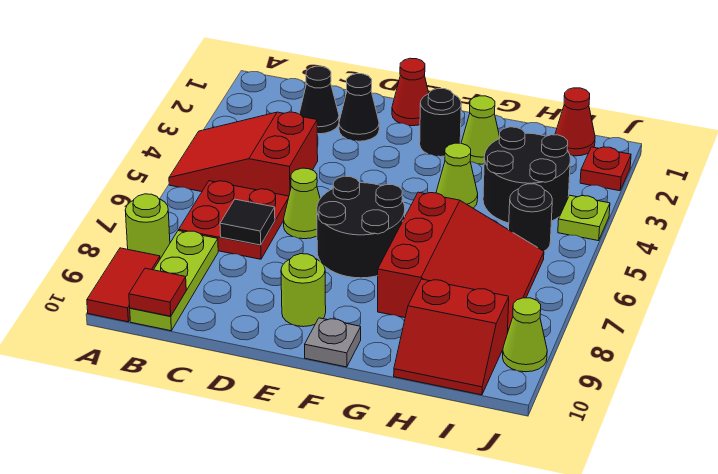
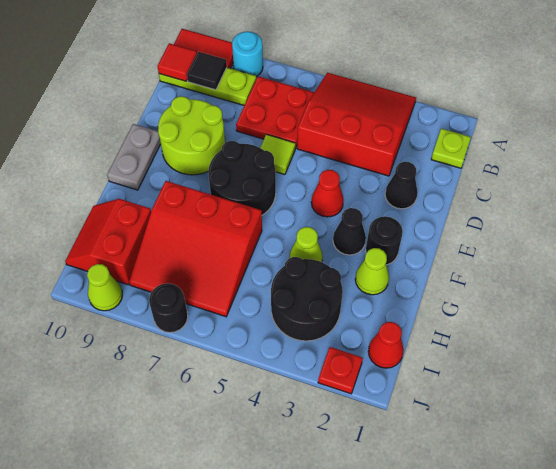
red slope A4:C5 level 1 top C -> red slope A3:C5 level 1 top C
lime round brick A8 level 1 -> cyan round brick A8 level 1
black cone C2 level 1 -> black cone F3 level 1
black tile C7 level 2 -> black tile B9 level 2
lime cone D6 level 1 -> lime tile D6 level 1
red cone E1 level 1 -> red cone E4 level 1
lime round brick E9 level 1 -> lime round brick D8:E9 level 1
grey plate F10 level 1 -> grey plate E10:F10 level 1
black round brick I5 level 1 -> black round brick J7 level 1
lime plate J4 level 1 -> lime plate B1 level 1

